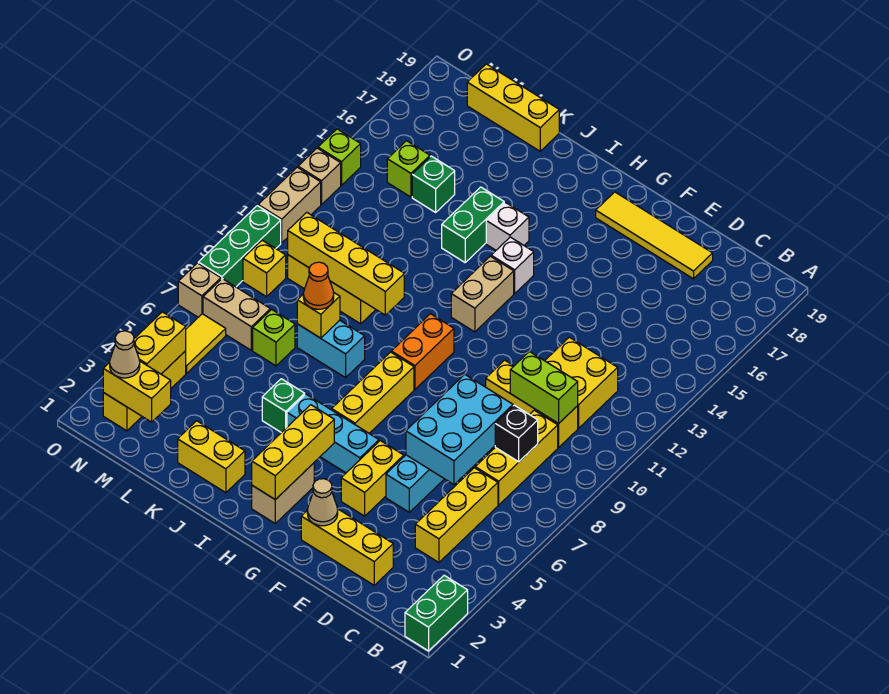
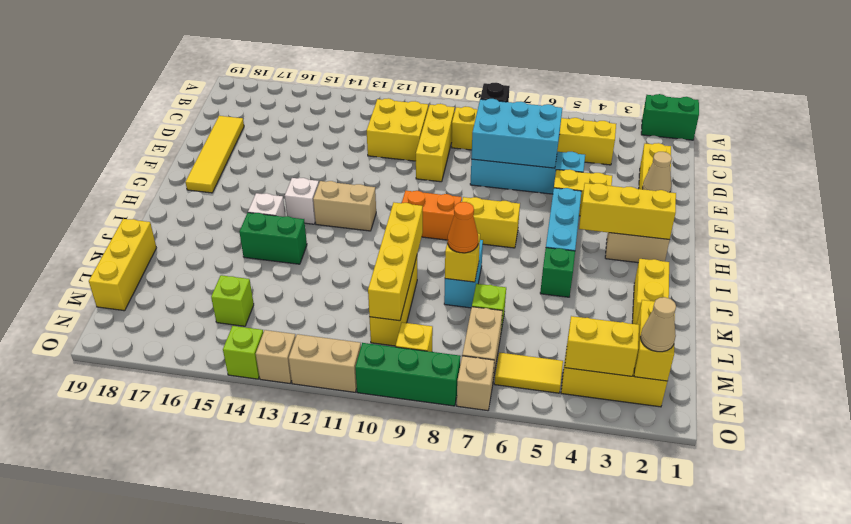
lime brick C10:D10 level 2 -> none
yellow brick H6:H8 level 1 -> yellow brick H7:H8 level 1
green brick L15 level 1 -> none

